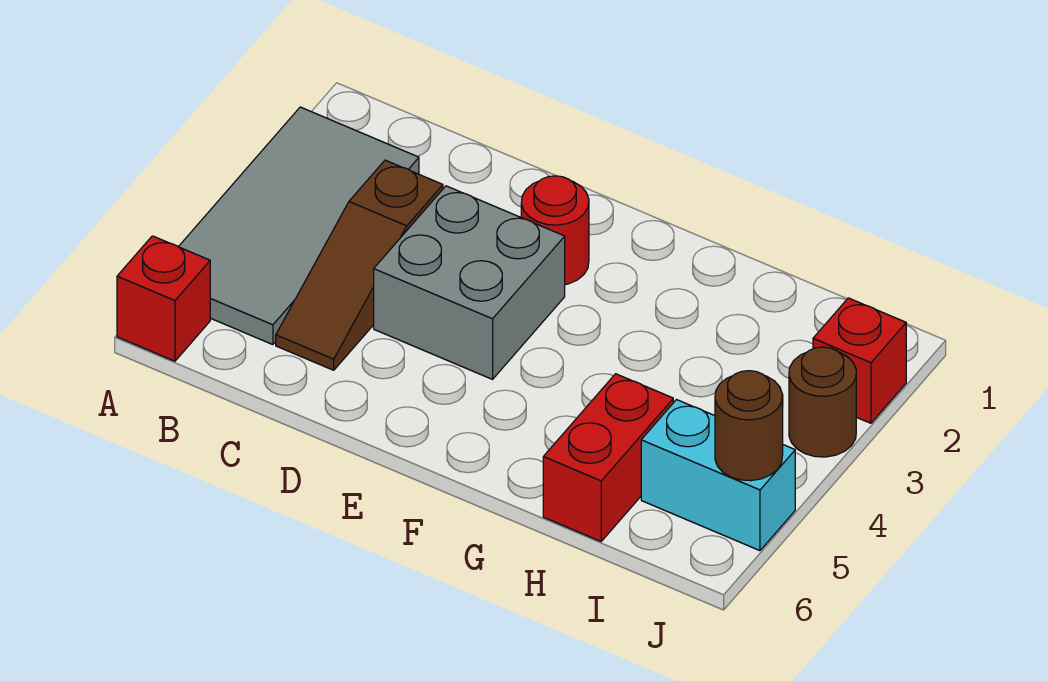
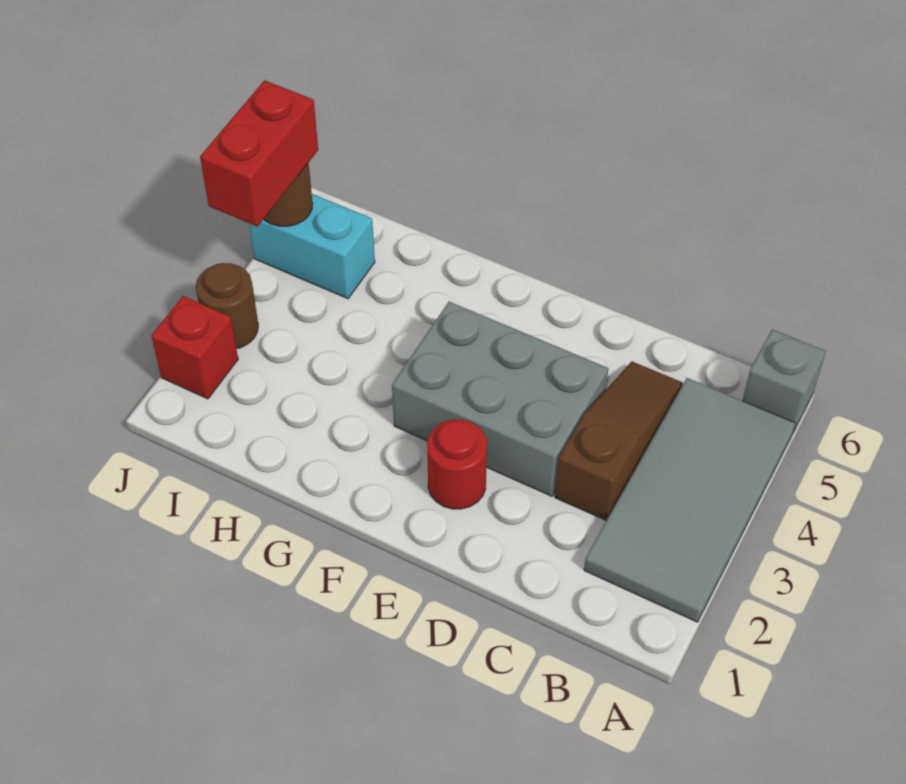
red brick A6 level 1 -> grey brick A6 level 1
grey brick D3:E4 level 1 -> grey brick D3:F4 level 1
red brick H5:H6 level 1 -> red brick J4:J5 level 3

